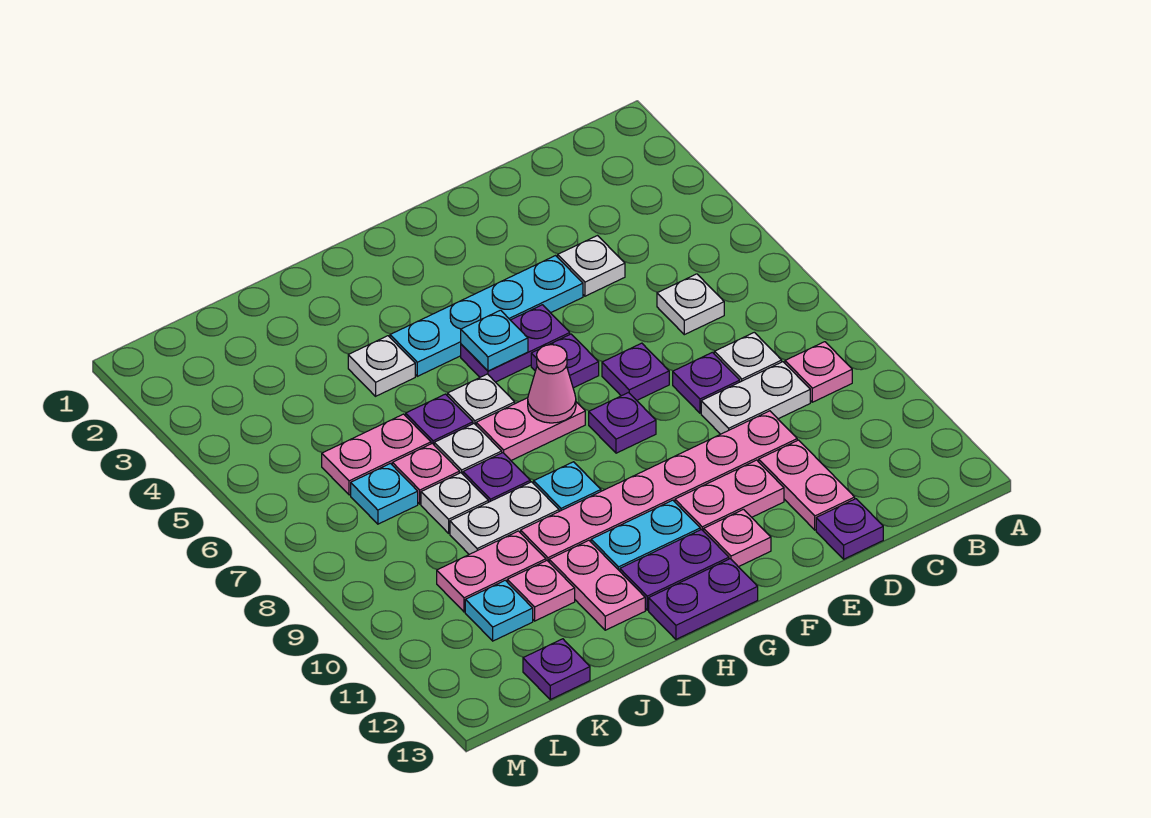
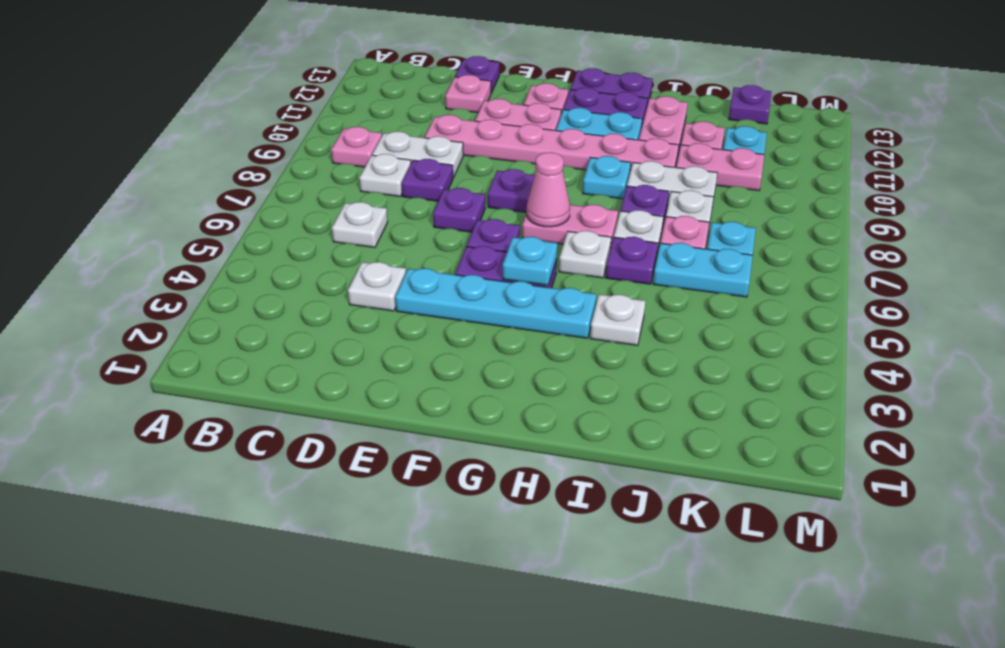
pink plate D11:D12 level 1 -> pink plate D12 level 1
pink plate J6:K6 level 1 -> cyan plate J6:K6 level 1

